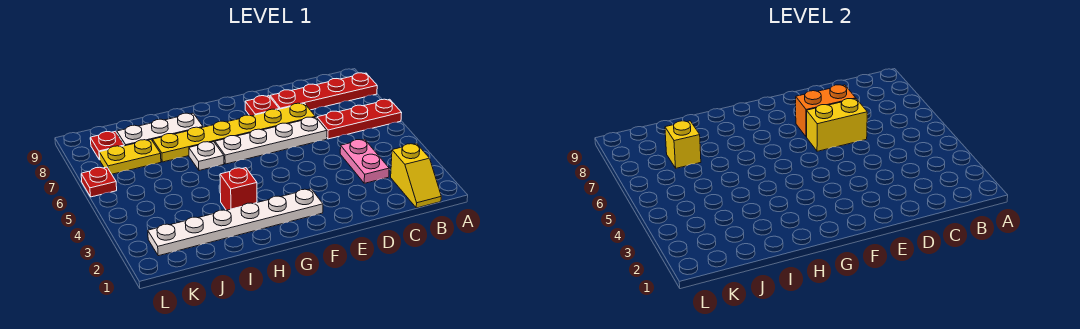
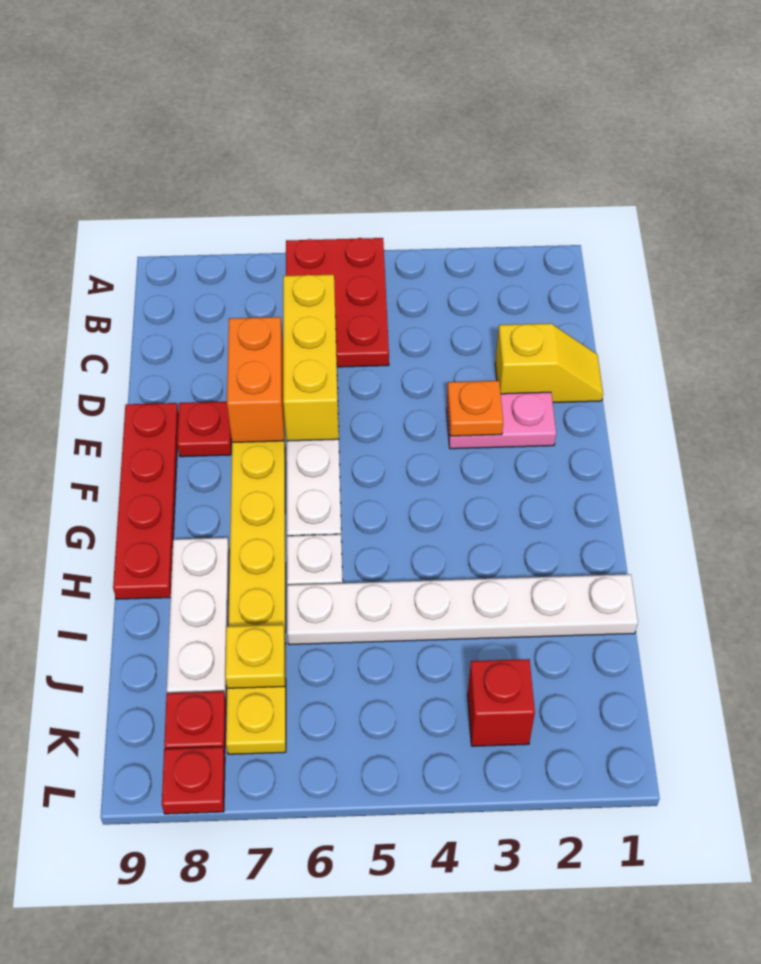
red plate A6:C6 level 1 -> red plate A5:C6 level 1
red plate A8:D8 level 1 -> red plate E9:H9 level 1
yellow slope B1:B2 level 1 top 2 -> yellow slope D1:D2 level 1 top 2
pink plate C3:C4 level 1 -> pink plate E2:E3 level 1
yellow brick D6:E6 level 2 -> yellow brick C6:E6 level 2
none -> orange plate E3 level 2
white plate F2:K2 level 1 -> white plate I1:I6 level 1
red brick H3 level 1 -> red brick K3 level 1
yellow brick J7 level 2 -> yellow plate J7 level 2
red plate L6 level 1 -> red plate L8 level 1

